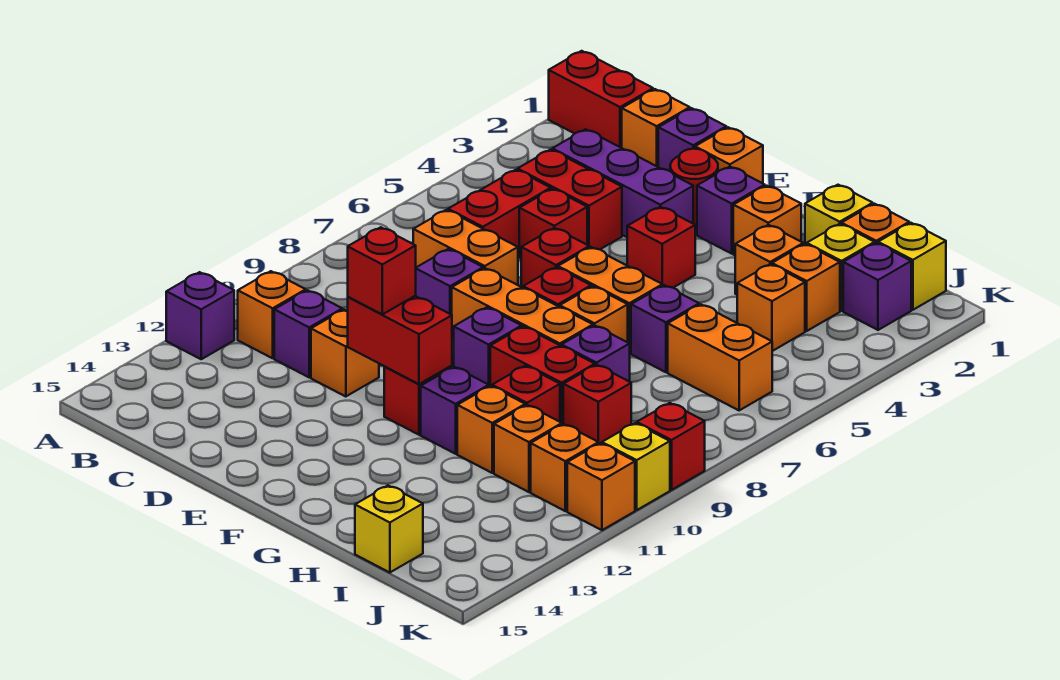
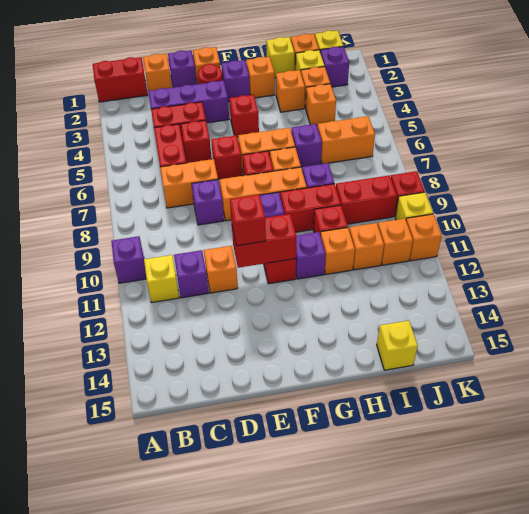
purple brick A12 level 1 -> purple brick A10 level 1
orange brick B11 level 1 -> yellow brick B11 level 1
red brick I9 level 1 -> red brick I9:J9 level 1

